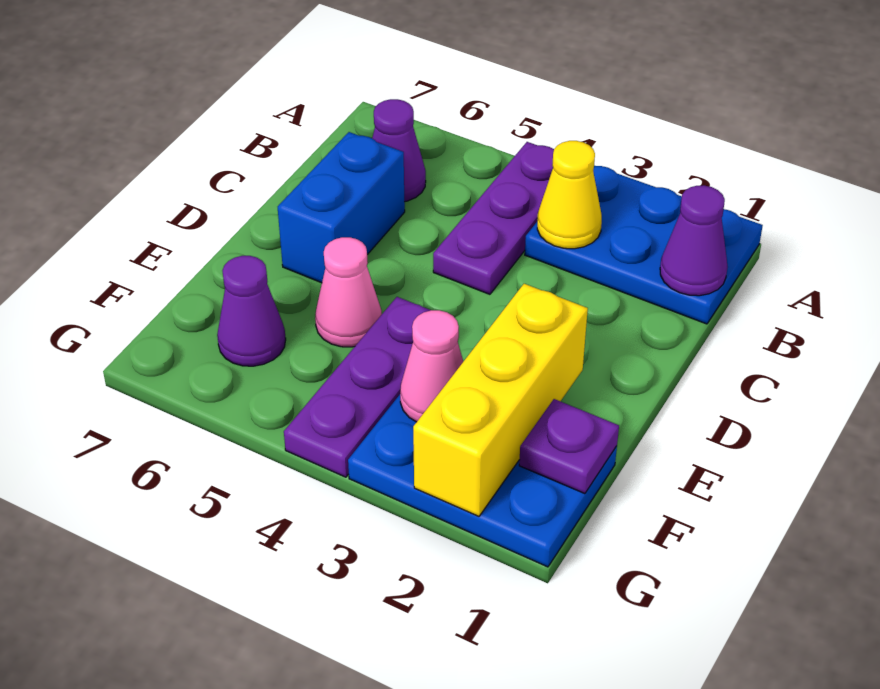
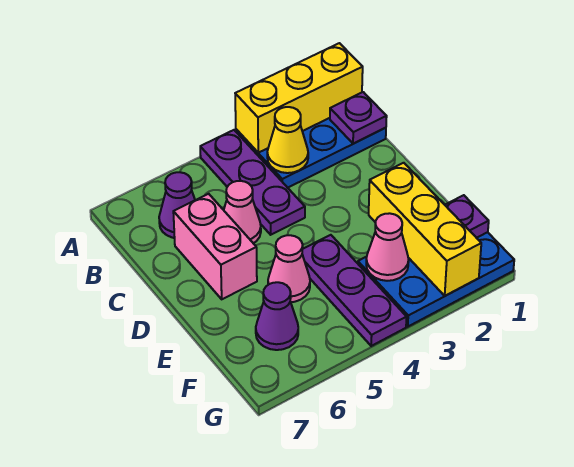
none -> yellow brick A1:A3 level 2
purple cone B1 level 2 -> purple plate B1 level 2
none -> pink cone C5 level 1
blue brick C6:D6 level 1 -> pink brick C6:D6 level 1

